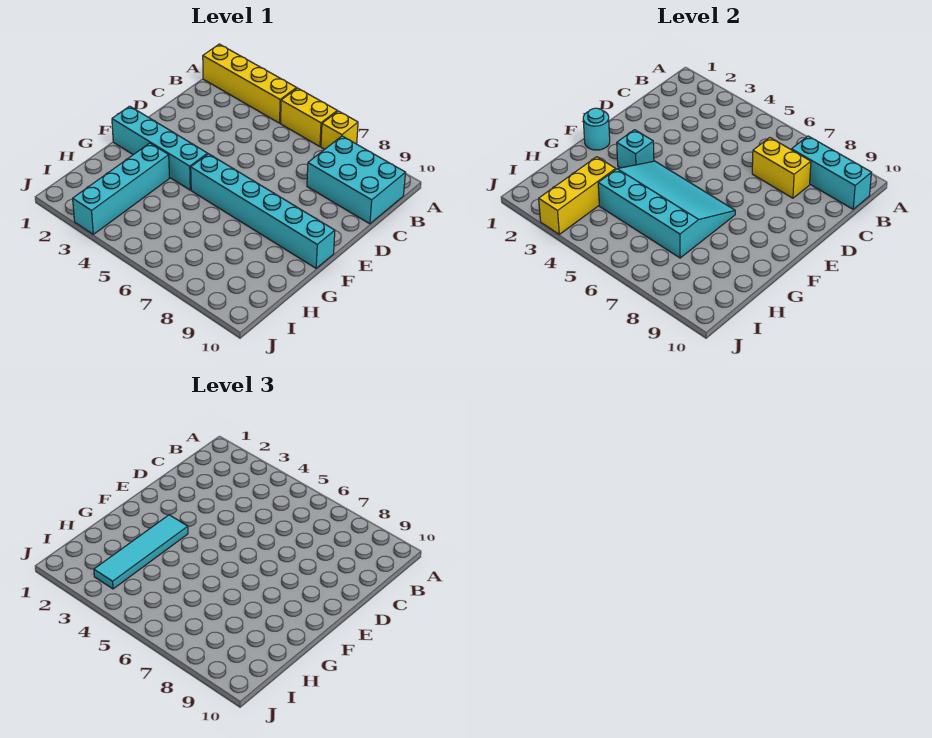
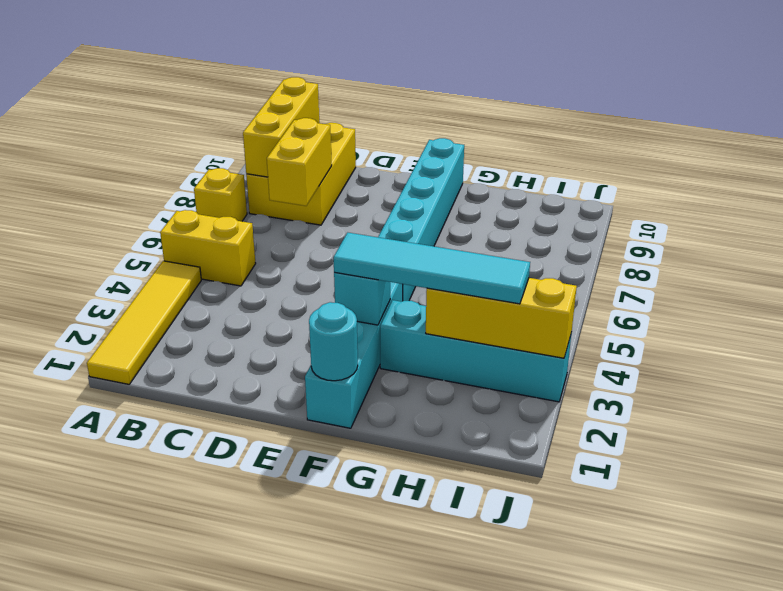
yellow brick A1:A4 level 1 -> yellow tile A1:A4 level 1
yellow brick A5:A6 level 1 -> yellow brick A5:B5 level 1
cyan brick B8:C10 level 1 -> yellow brick B8:C10 level 1
cyan brick B8:B10 level 2 -> yellow brick B8:B10 level 2
cyan slope F4:H7 level 2 top H -> none

